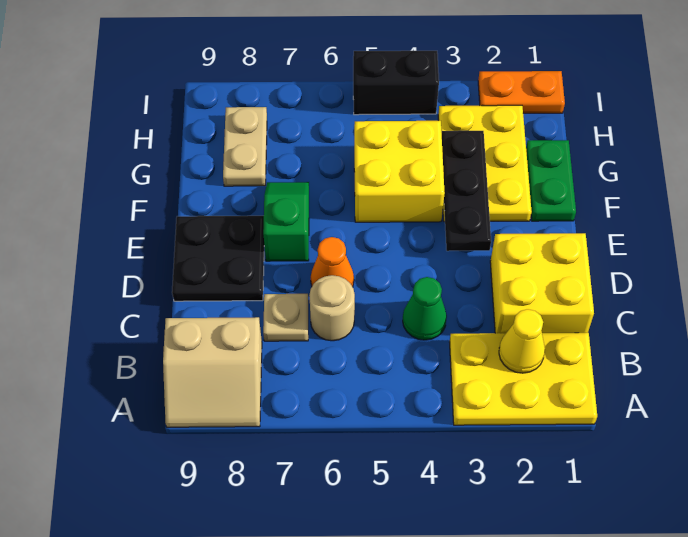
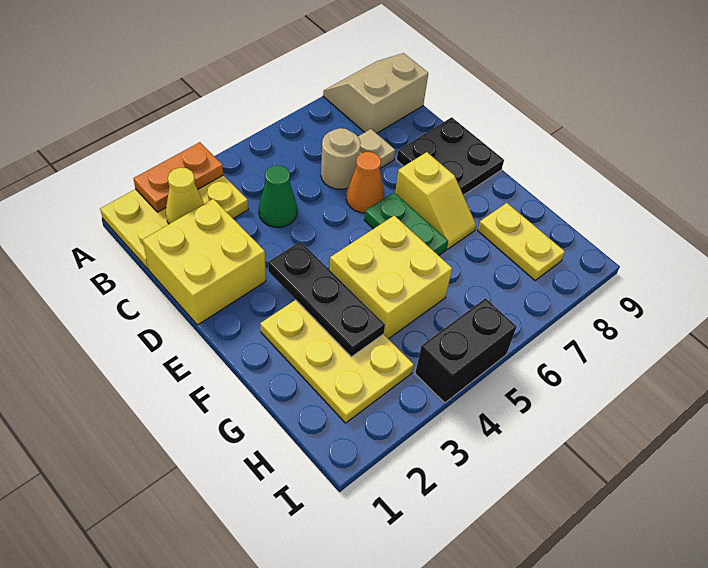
green slope E7:F7 level 1 top E -> yellow slope E7:F7 level 1 top E
green plate F1:G1 level 1 -> green plate E6:F6 level 1
tan plate G8:H8 level 1 -> yellow plate G8:H8 level 1
orange plate I1:I2 level 1 -> orange plate A2:A3 level 2

